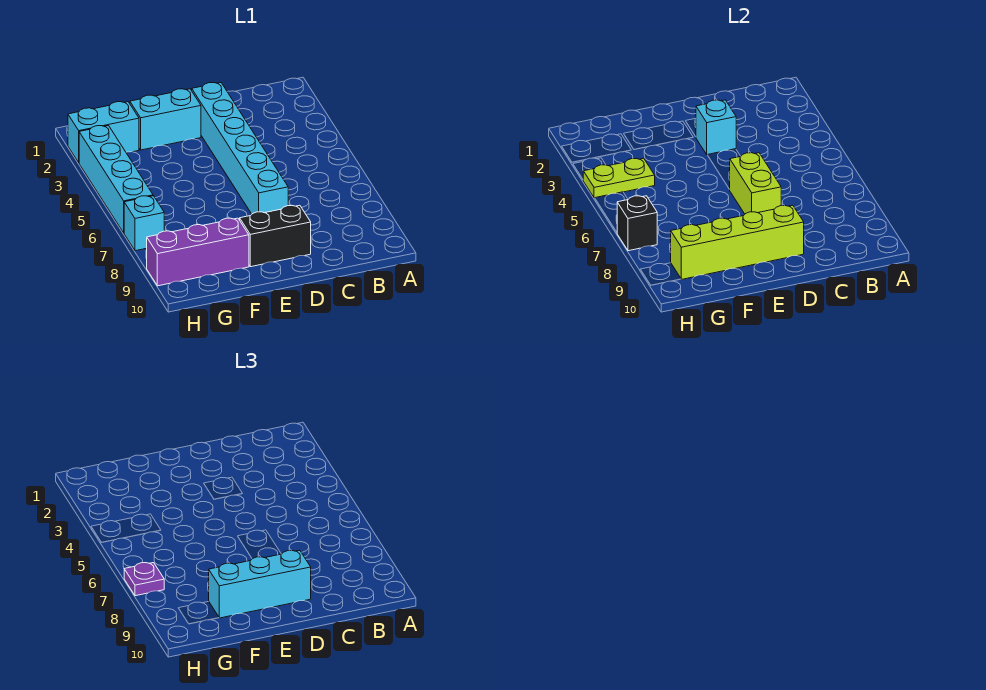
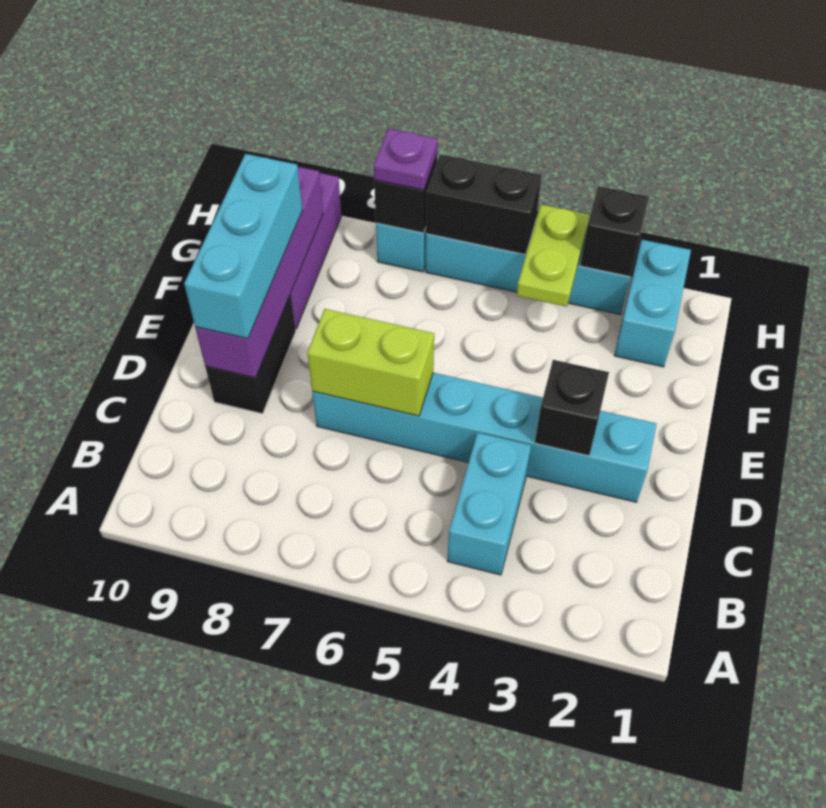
cyan brick D3 level 2 -> black brick D3 level 2
lime brick D9:G9 level 2 -> purple brick D9:G9 level 2
cyan brick E2:F2 level 1 -> cyan brick B4:C4 level 1
none -> black brick H3 level 2
none -> black brick H5:H6 level 2

